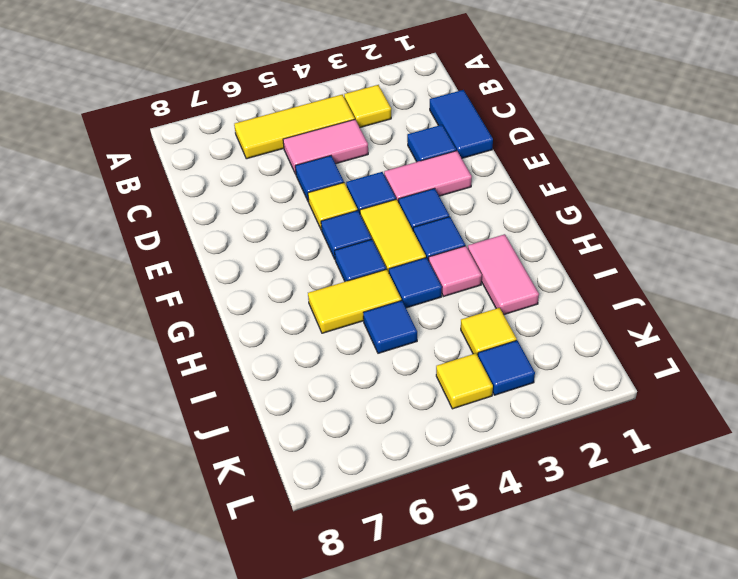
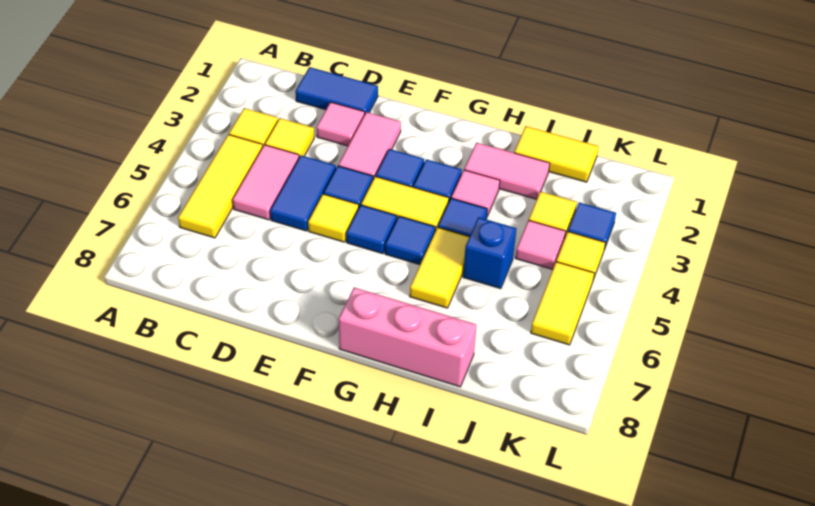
none -> yellow tile C3 level 1
blue tile D2 level 1 -> pink tile D2 level 1
blue tile D5 level 1 -> blue tile D4:D5 level 1
none -> pink brick G8:I8 level 1
none -> yellow tile I1:J1 level 1
blue tile I5 level 1 -> blue brick I5 level 1
none -> pink tile J4 level 1
none -> yellow tile K5:K6 level 1

